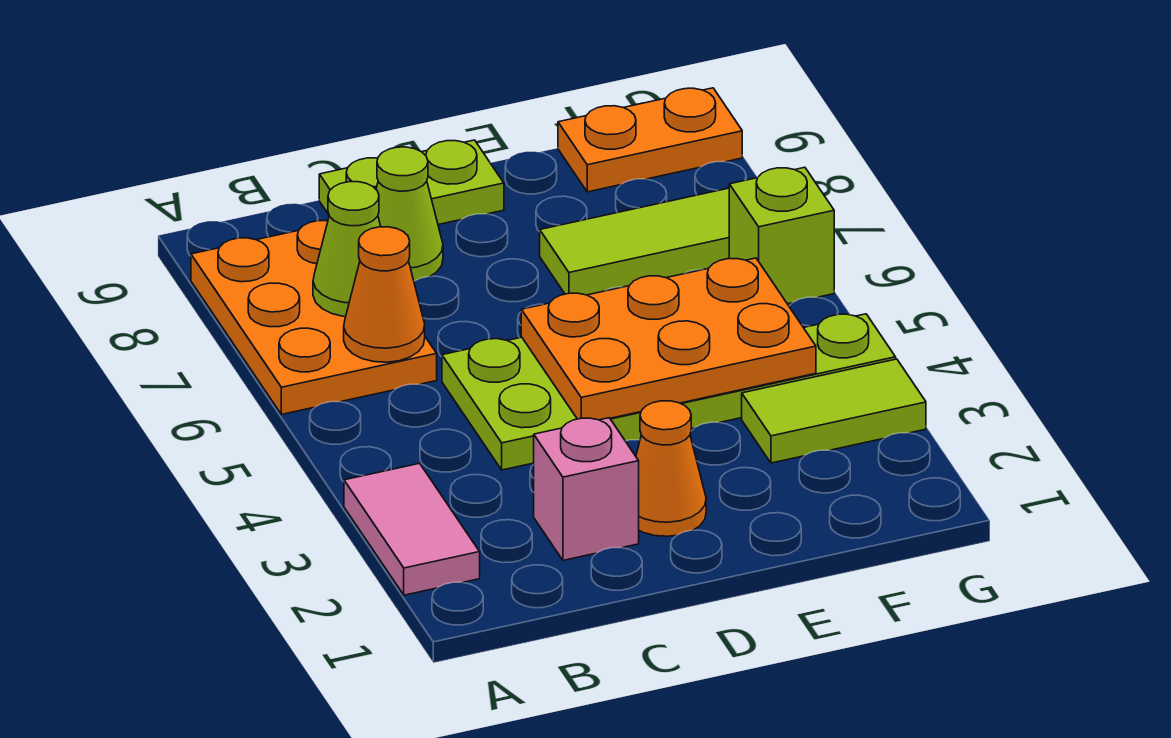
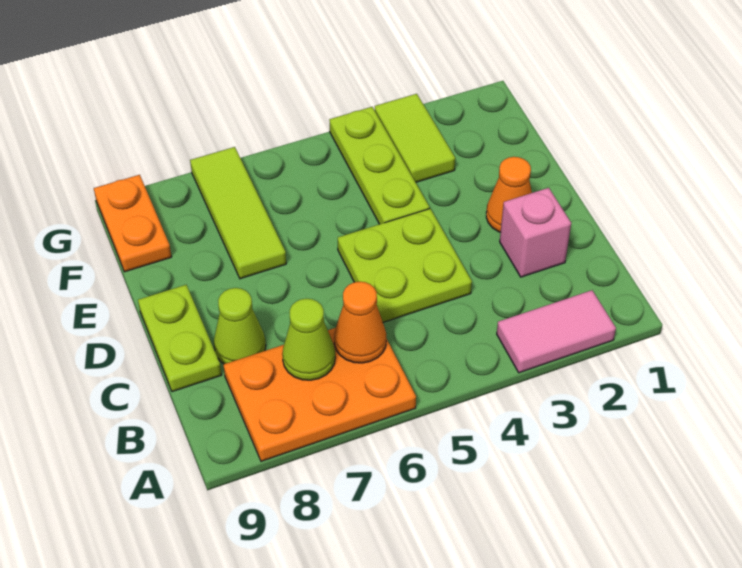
orange plate D4:F5 level 2 -> none
lime brick G6 level 1 -> none

